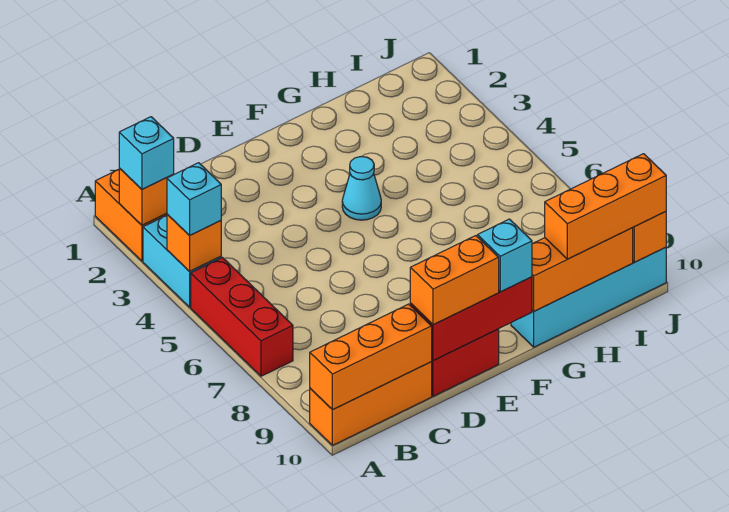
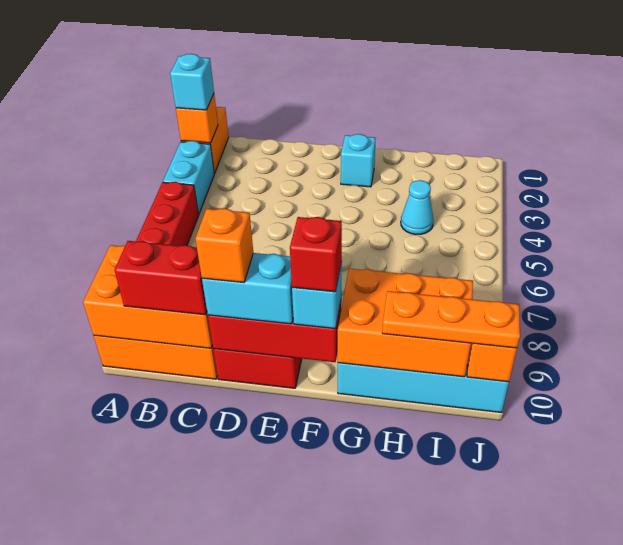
orange brick A4 level 2 -> orange brick D10 level 4
cyan brick A4 level 3 -> cyan brick F2 level 1
orange brick A10:C10 level 2 -> orange brick A9:C10 level 2
none -> red brick B10:C10 level 3
orange brick D10:E10 level 3 -> cyan brick D10:E10 level 3
cyan cone F4 level 1 -> cyan cone H4 level 1
none -> red brick F10 level 4
orange brick G10:I10 level 2 -> orange brick G9:I10 level 2
orange brick H10:J10 level 3 -> orange plate H10:J10 level 3

